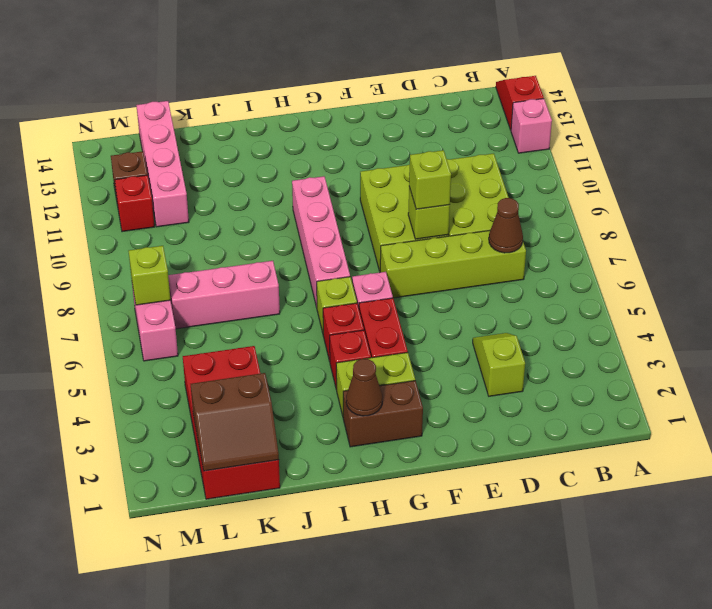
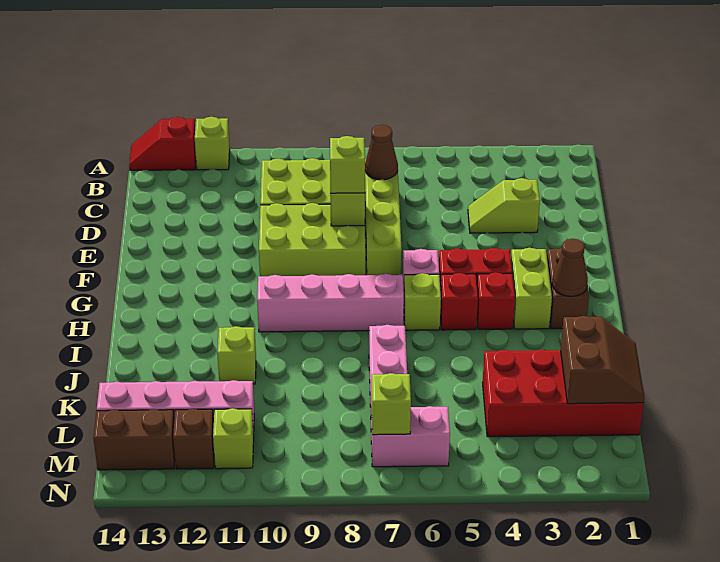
pink brick A12 level 1 -> lime brick A12 level 1
none -> lime brick J11 level 1
red brick M11 level 1 -> lime brick M11 level 1
none -> brown brick M13:M14 level 1

